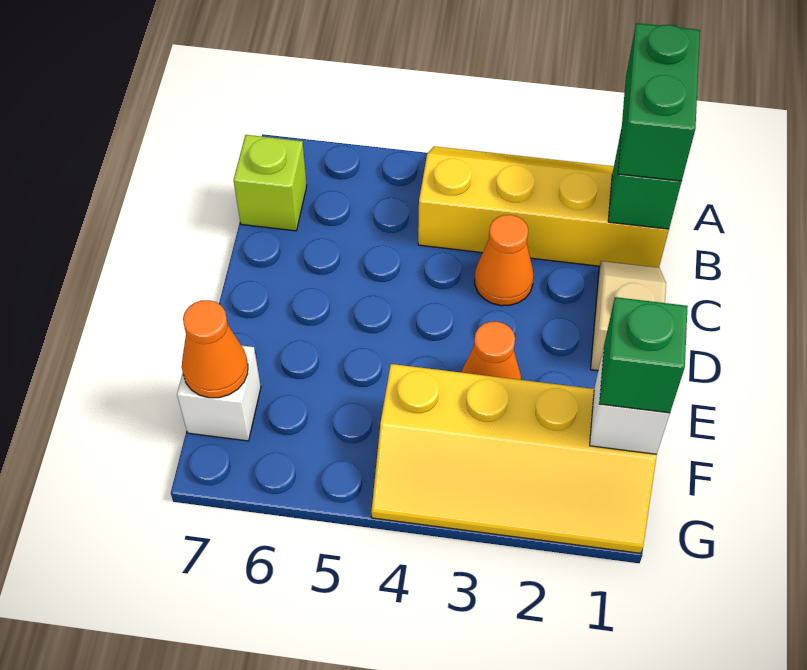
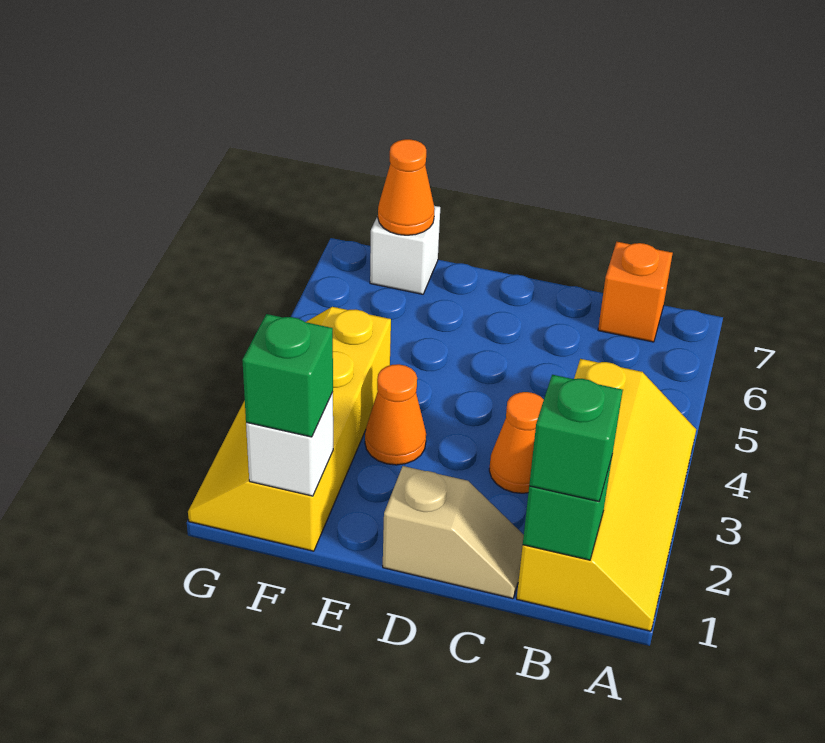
green brick A1:B1 level 3 -> green brick B1 level 3
lime brick B7 level 1 -> orange brick B7 level 1

